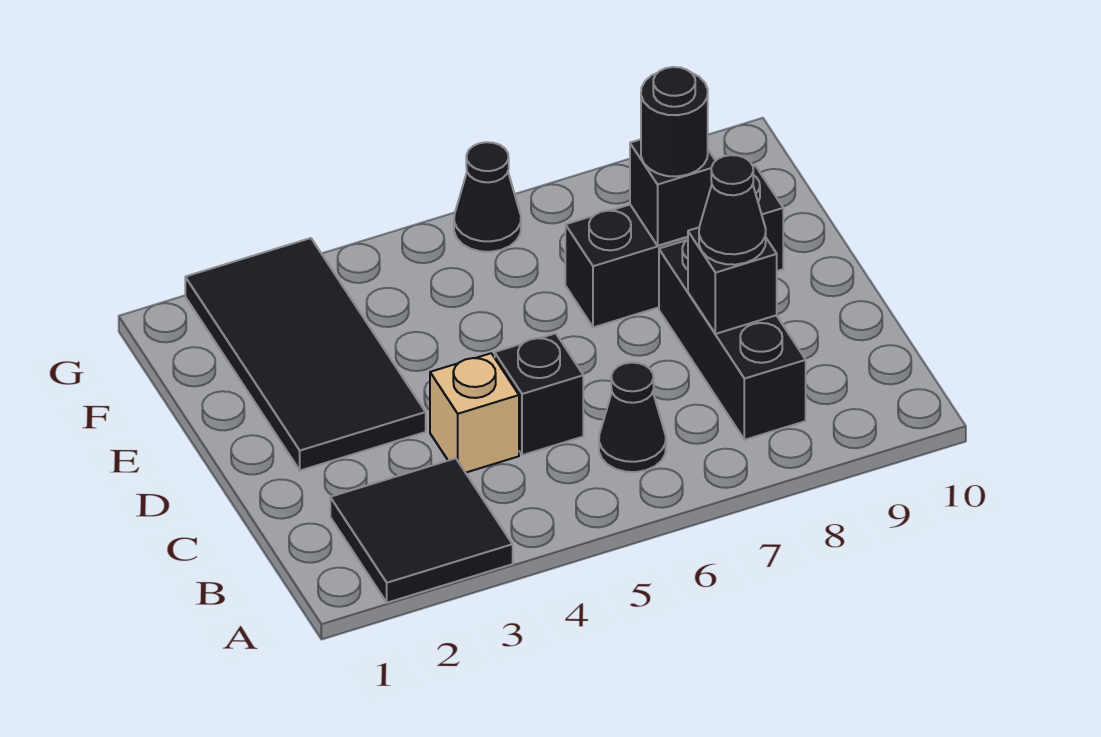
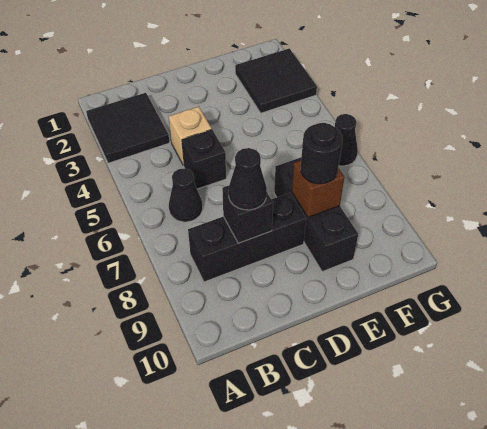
black tile D2:G3 level 1 -> black tile F2:G3 level 1
black brick E8 level 2 -> brown brick E8 level 2

